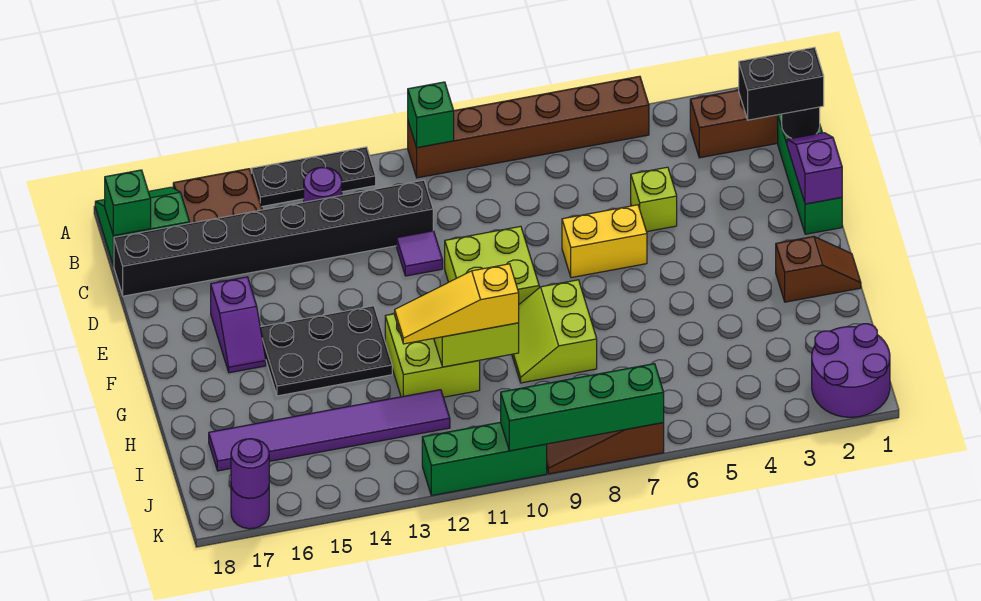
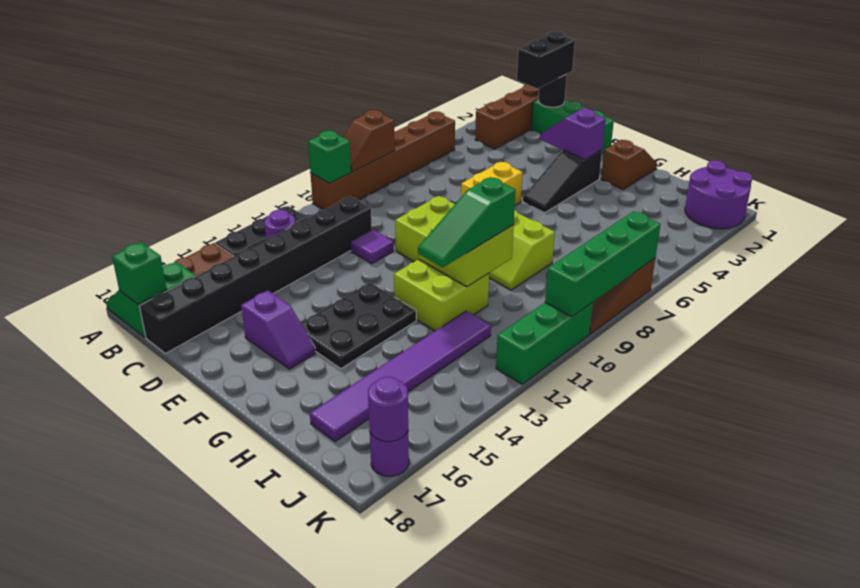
none -> brown slope A8:A9 level 2 top 8
purple slope D1:E1 level 2 top E -> purple slope E3:F3 level 2 top F
lime brick D5 level 1 -> none
none -> black slope F3:F5 level 1 top 3
yellow slope H10:H12 level 3 top 10 -> green slope H10:H12 level 3 top 10

